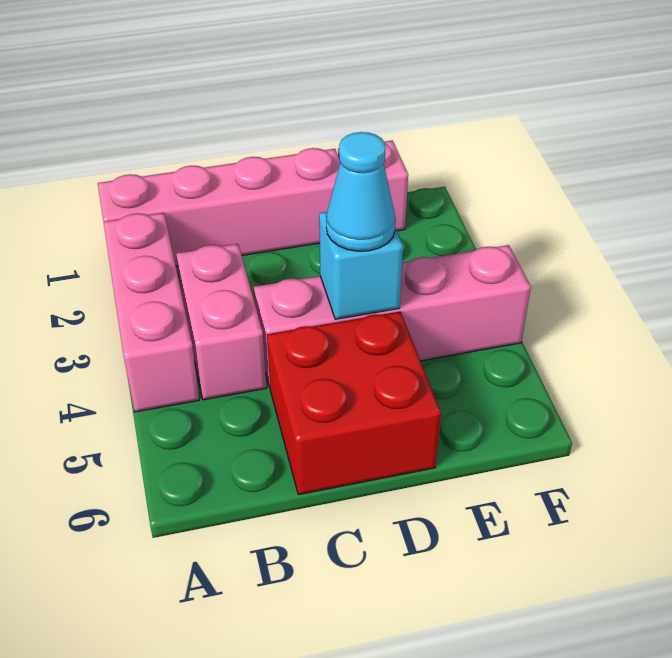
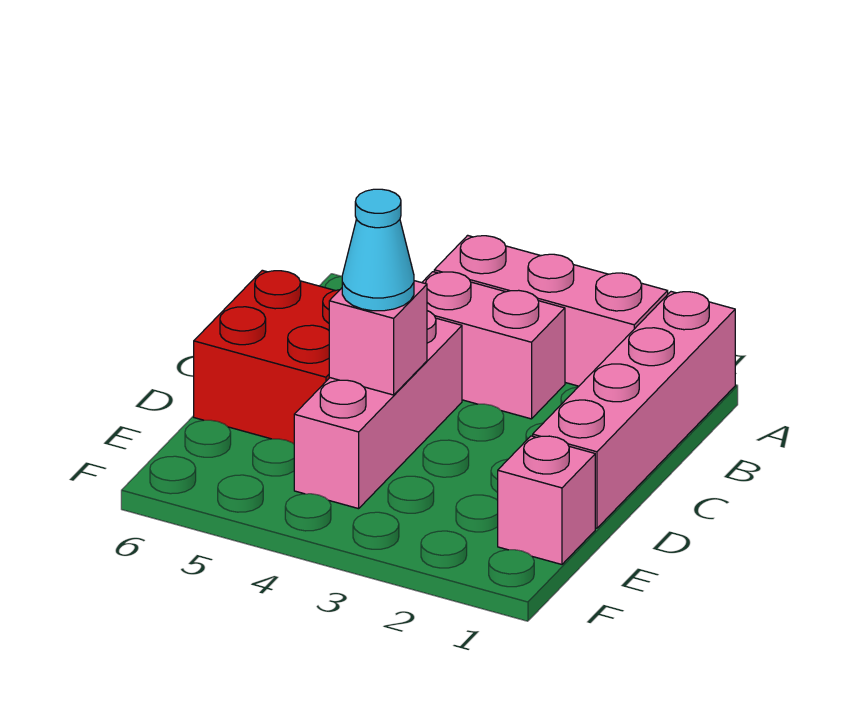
pink brick C4:F4 level 1 -> pink brick C4:E4 level 1
cyan brick D4 level 2 -> pink brick D4 level 2

